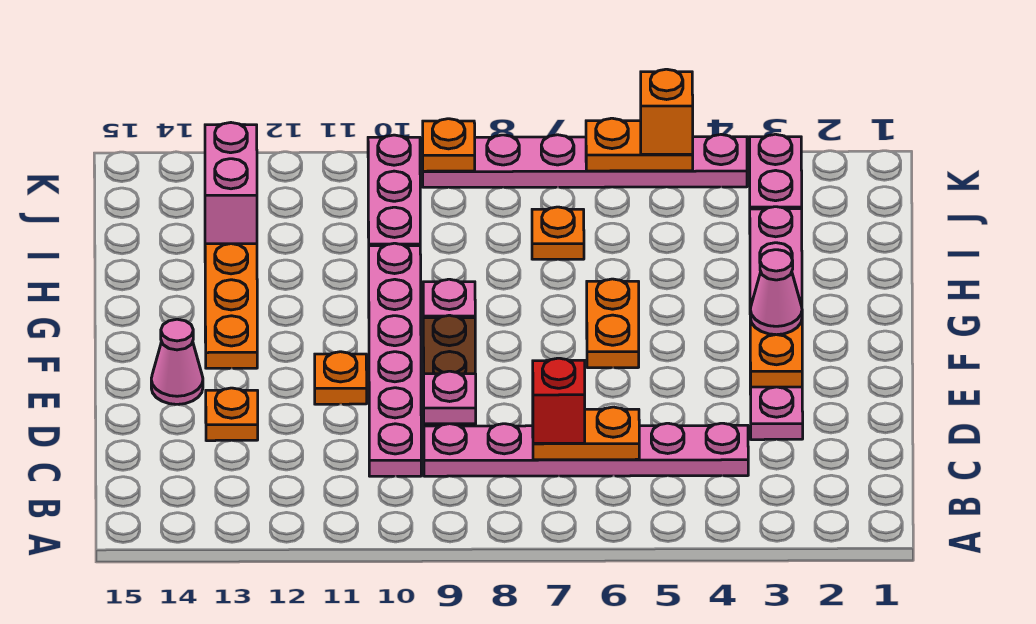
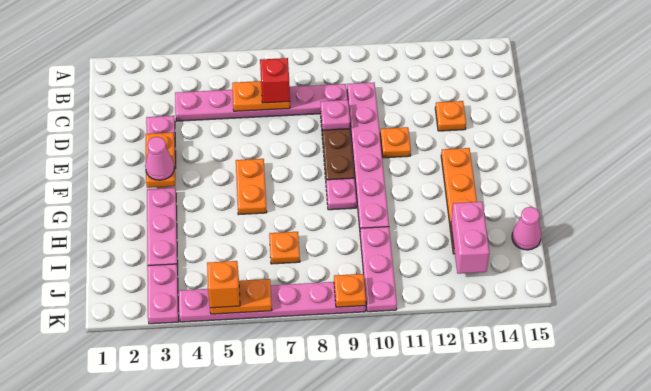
pink cone E14 level 1 -> pink cone I15 level 1

